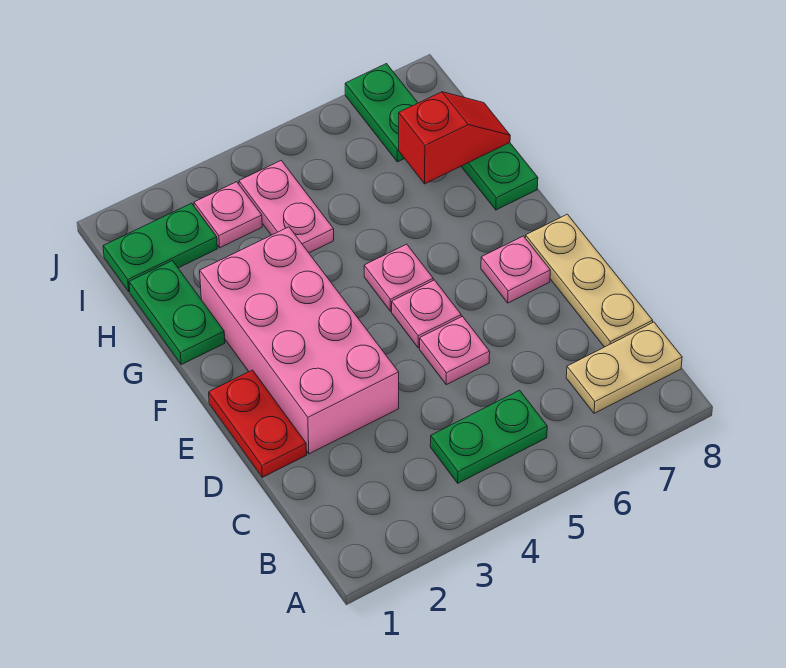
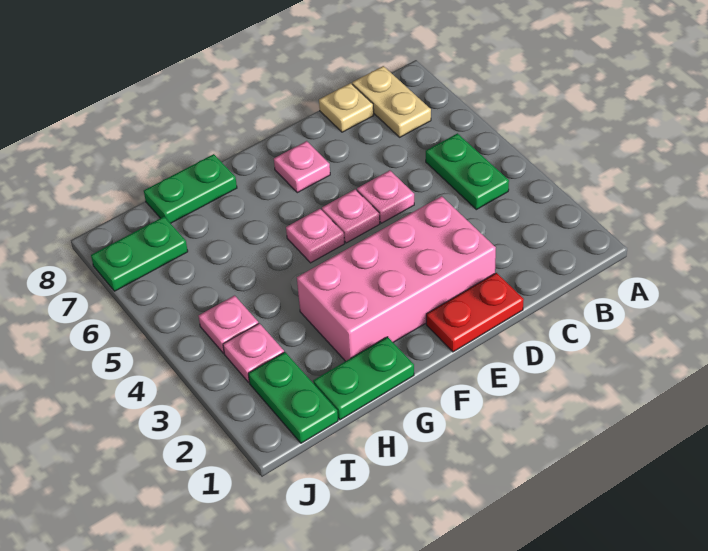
tan plate C8:E8 level 1 -> tan plate C8 level 1
pink plate H4:I4 level 1 -> pink plate I4 level 1
red slope H7:H8 level 2 top 7 -> none

